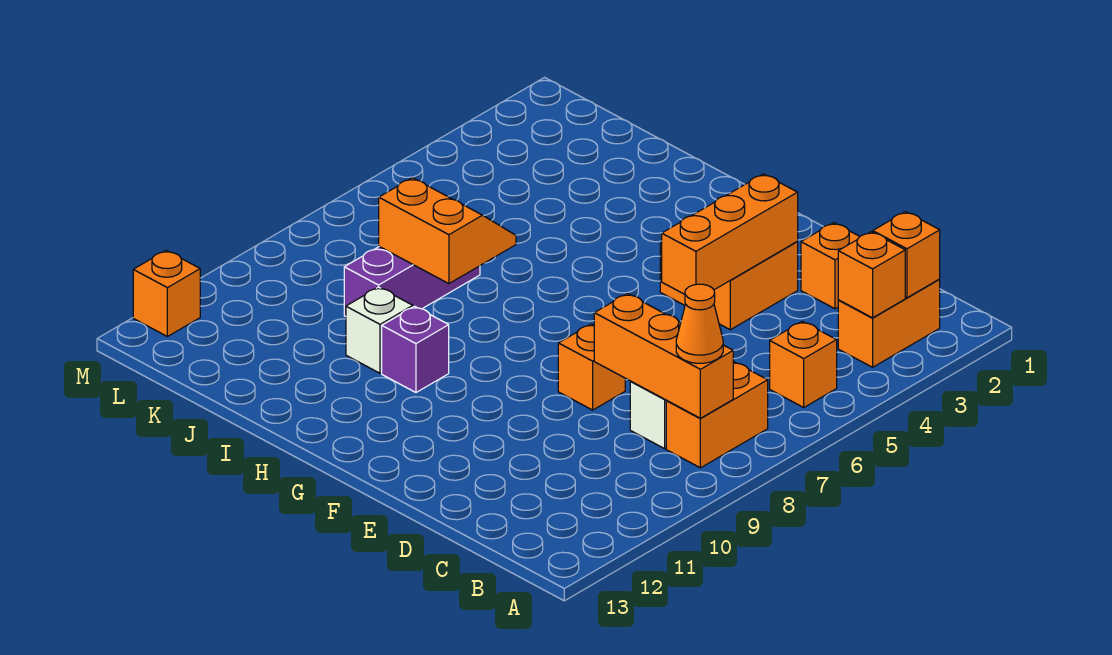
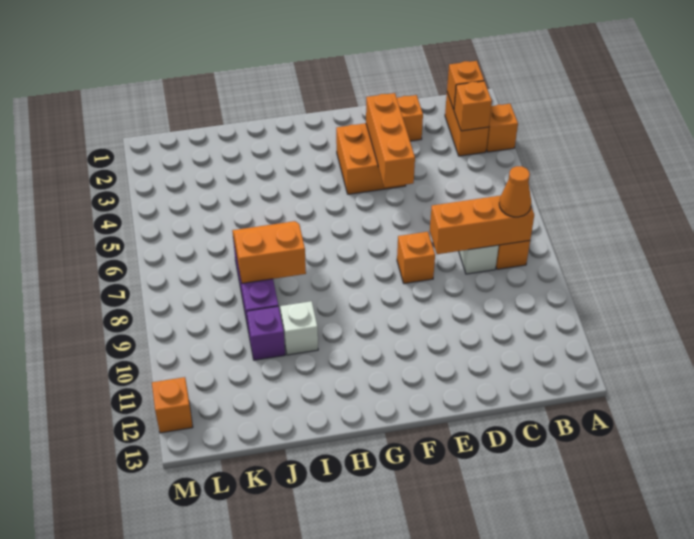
orange brick B5 level 1 -> orange brick A3 level 1
purple brick H10 level 1 -> purple brick J10 level 1

